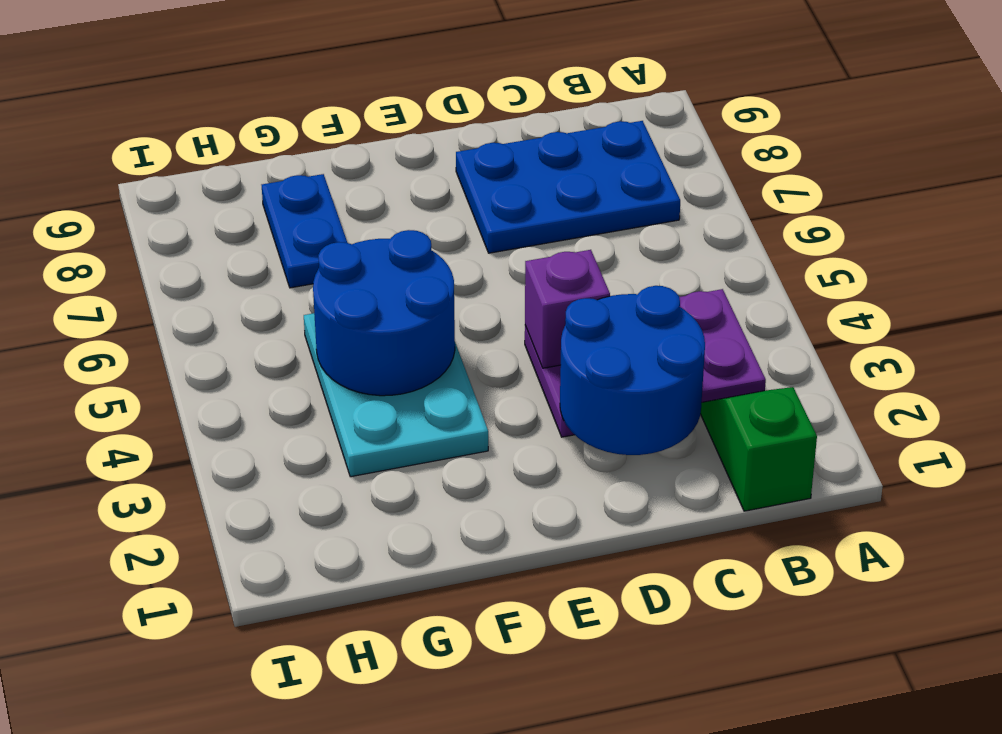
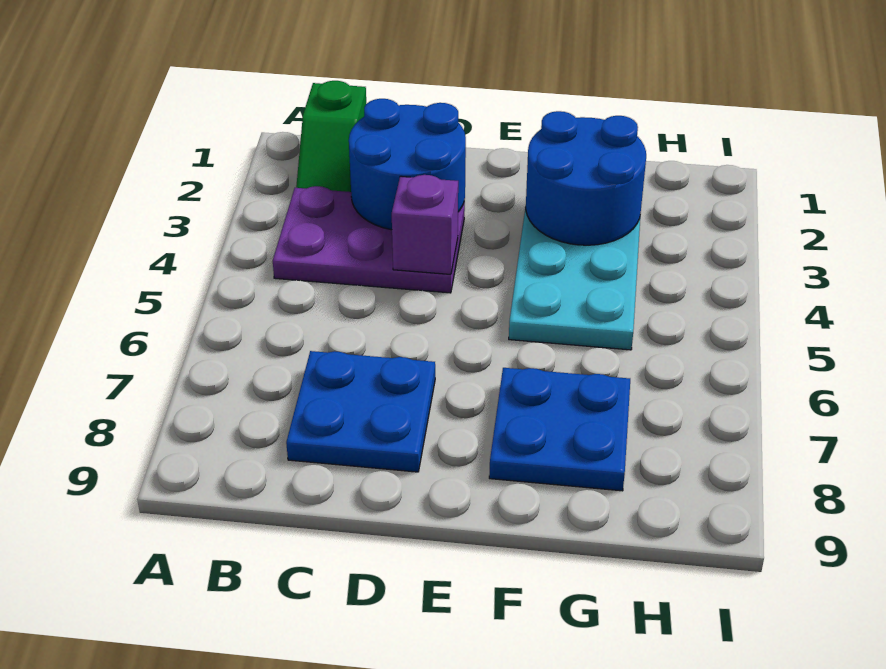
blue plate B7:D8 level 1 -> blue plate C7:D8 level 1
blue round brick F4:G5 level 2 -> blue round brick F2:G3 level 2
blue plate G7:G8 level 1 -> blue plate F7:G8 level 1

